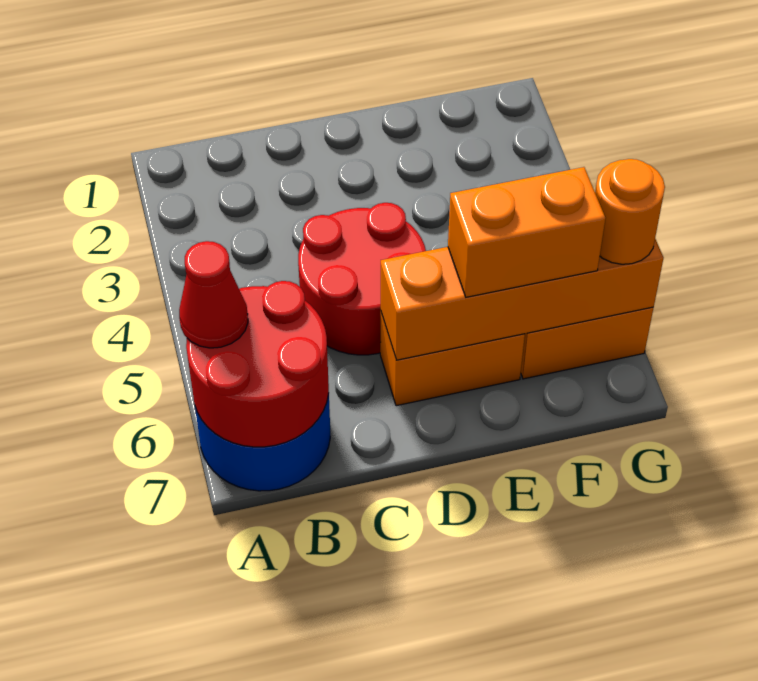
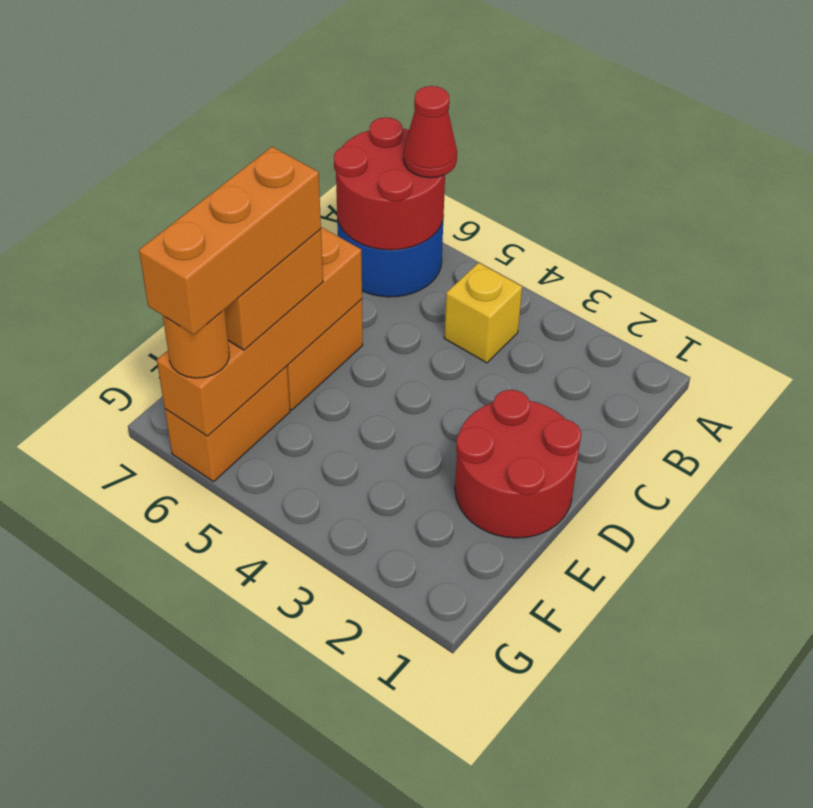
none -> yellow brick B4 level 1
red round brick C4:D5 level 1 -> red round brick D1:E2 level 1
none -> orange brick E6:G6 level 4

